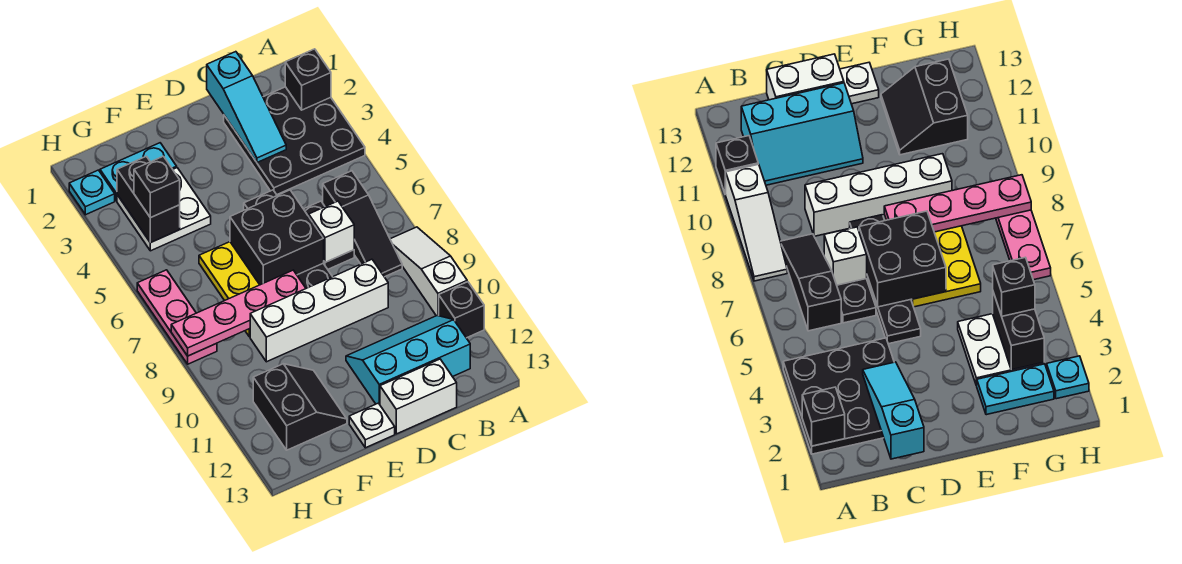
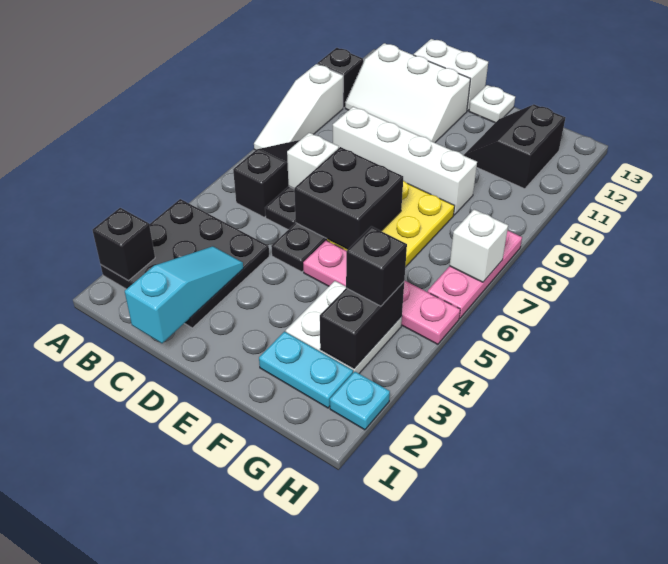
cyan slope B11:D12 level 1 top 12 -> white slope B11:D12 level 1 top 12
pink plate E8:H8 level 2 -> pink plate E5:H5 level 1
none -> white brick H7 level 2

